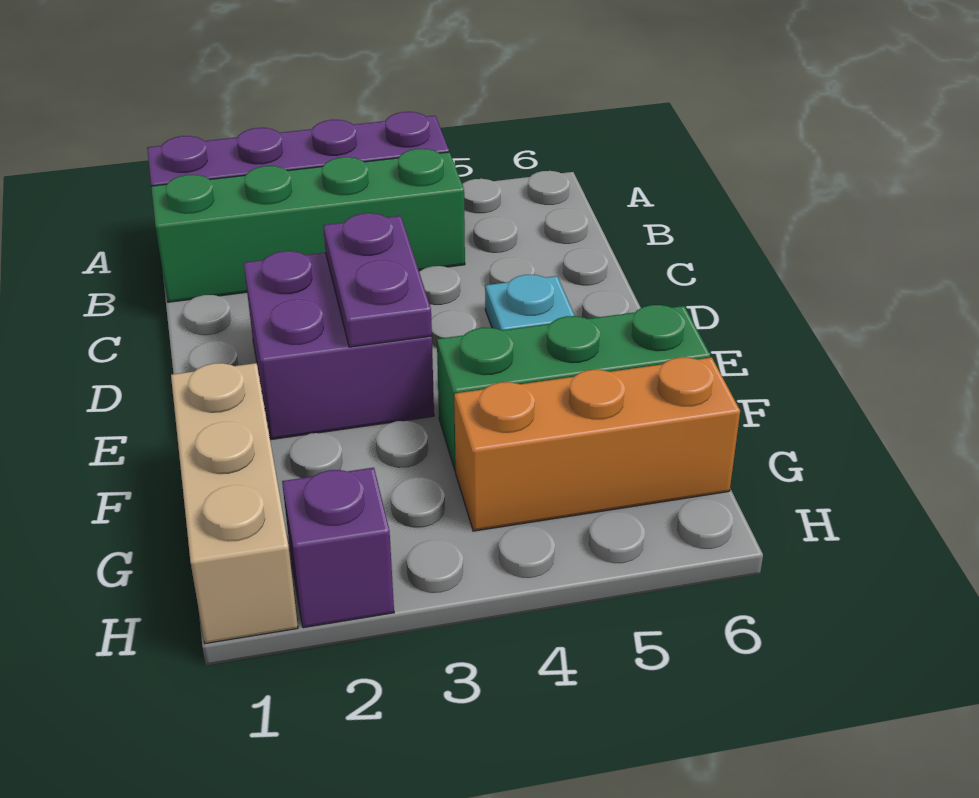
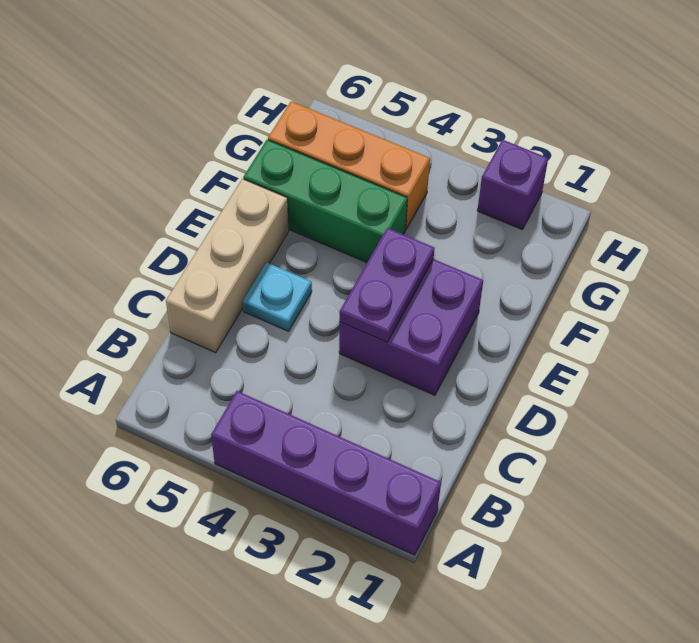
green brick B1:B4 level 1 -> none
tan brick F1:H1 level 1 -> tan brick C6:E6 level 1

